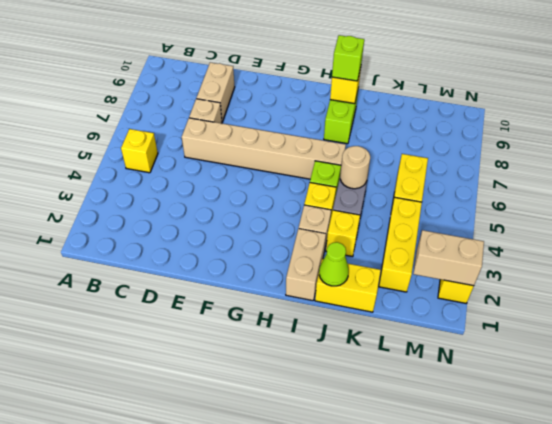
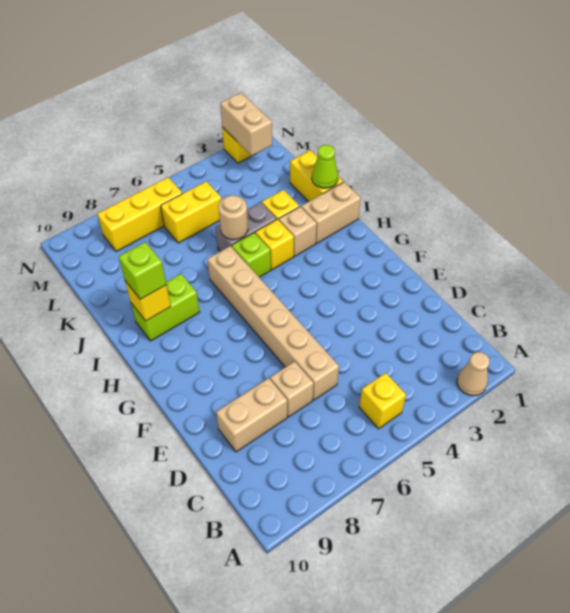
none -> tan cone A2 level 1
yellow brick L2:L4 level 1 -> yellow brick M6:M8 level 1

